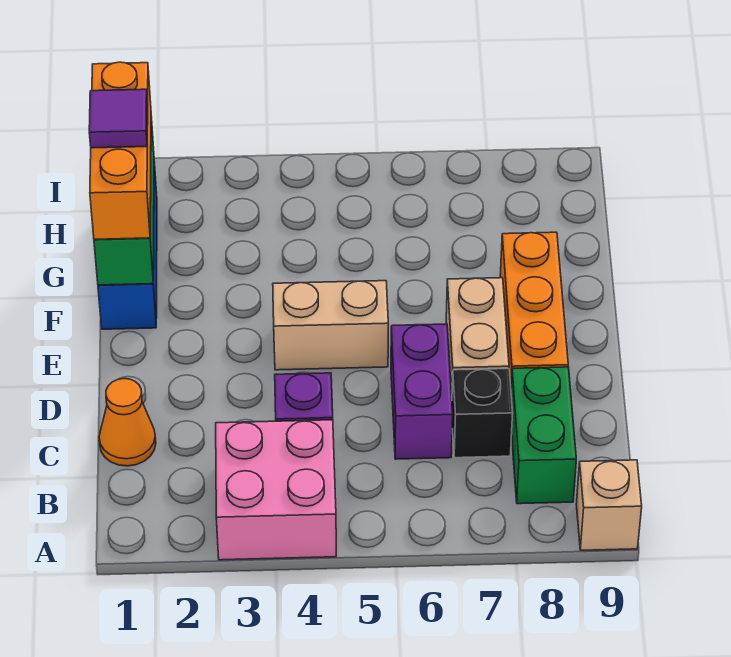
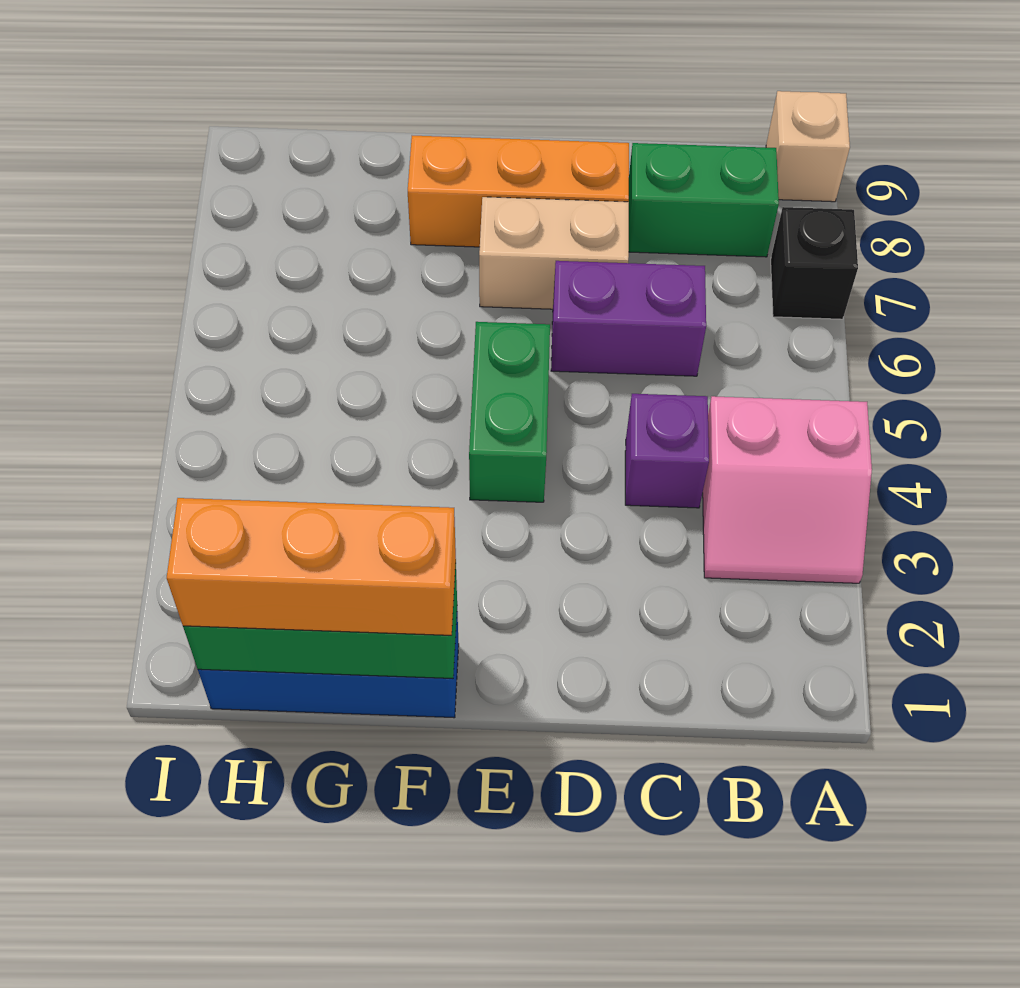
pink brick A3:B4 level 1 -> pink slope A3:B4 level 1 top 4
orange cone C1 level 1 -> none
black brick C7 level 1 -> black brick A7 level 1
tan brick E4:E5 level 1 -> green brick E4:E5 level 1
purple tile G1 level 4 -> none

